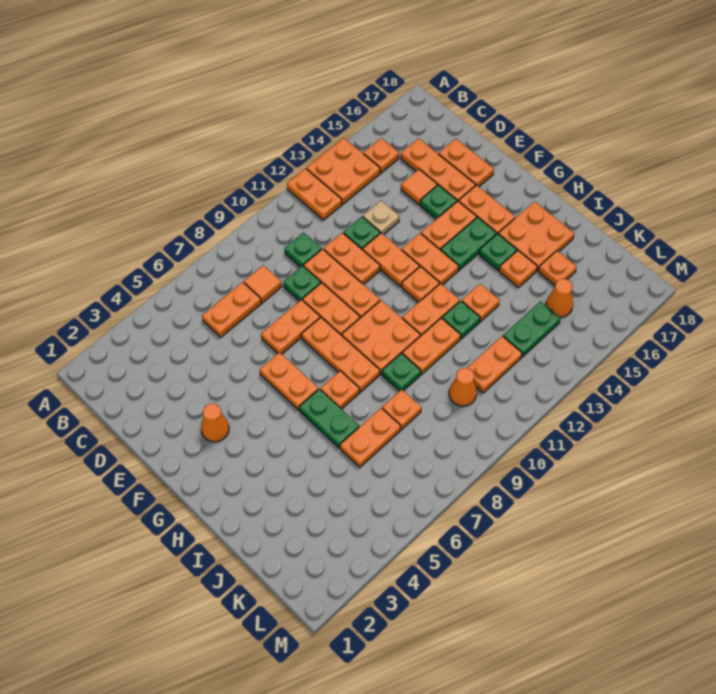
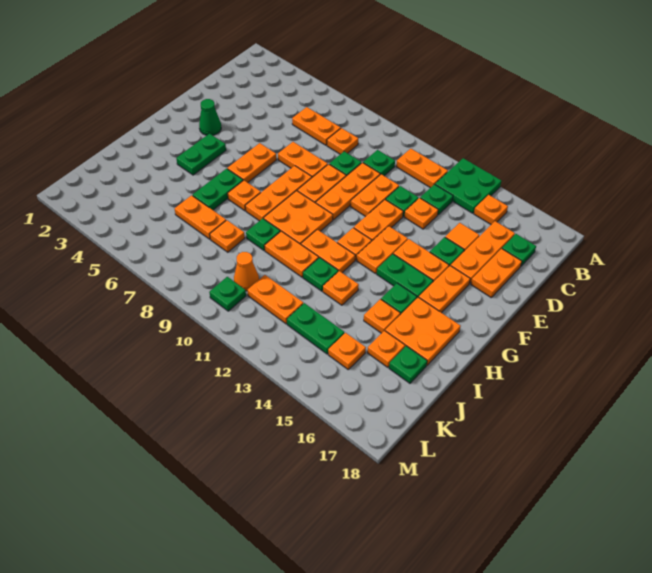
orange plate A12:B12 level 1 -> orange plate B11:B12 level 1
orange plate A13:B14 level 1 -> green plate A13:B14 level 1
orange tile C8 level 1 -> orange plate C8 level 1
none -> green plate C13 level 1
none -> green plate C17 level 1
tan plate D13 level 1 -> orange plate D13 level 1
orange cone F3 level 1 -> green cone F3 level 1
none -> green plate G4:H4 level 1
none -> green plate J17 level 1
orange cone K15 level 1 -> orange plate K15 level 1
none -> green plate L10 level 1

